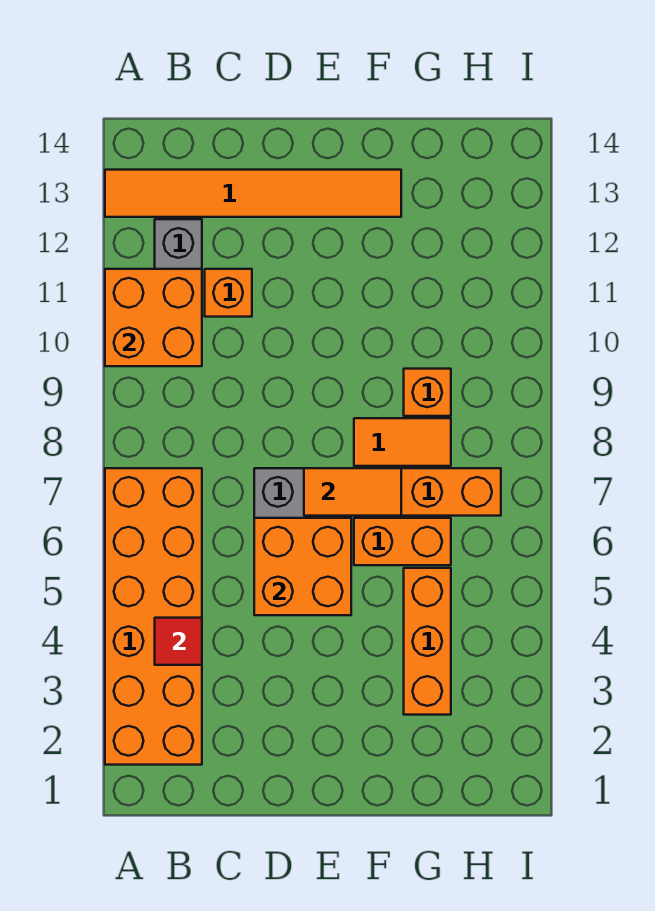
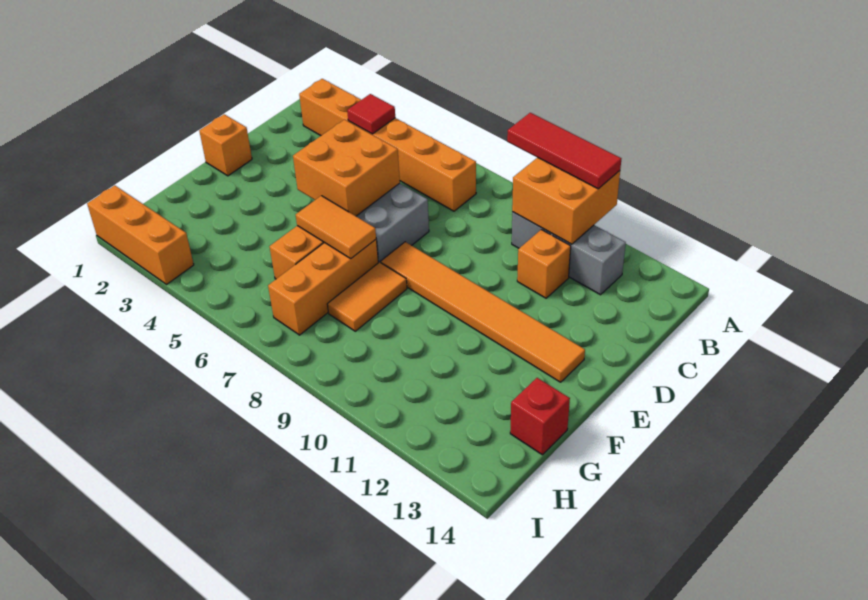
orange brick A2:B7 level 1 -> orange brick B2:B7 level 1
none -> red tile A9:A11 level 3
orange tile A13:F13 level 1 -> orange tile E8:E13 level 1
orange tile E7:F7 level 2 -> orange tile F6:F7 level 2
orange brick G3:G5 level 1 -> orange brick I1:I3 level 1
orange brick G9 level 1 -> orange brick E1 level 1
none -> red brick G14 level 1

